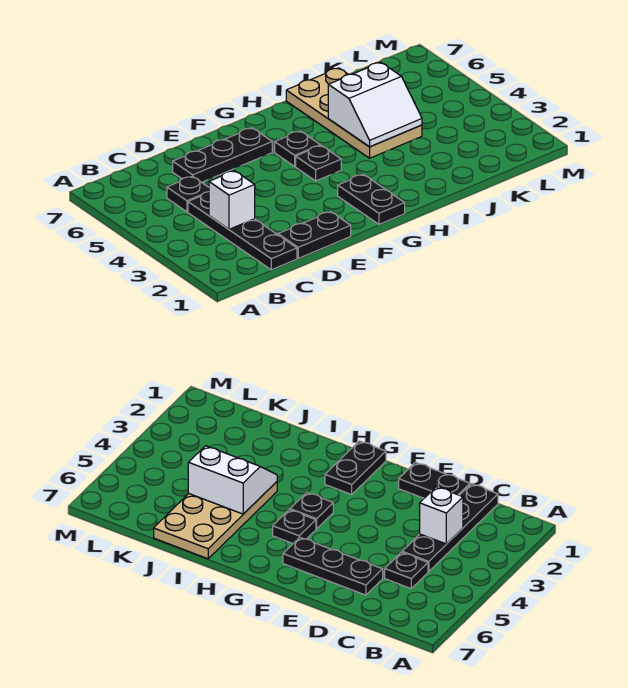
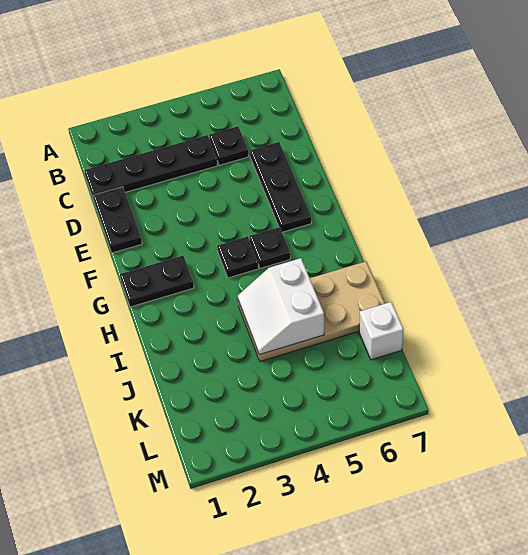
white brick C3 level 2 -> white brick K7 level 1

